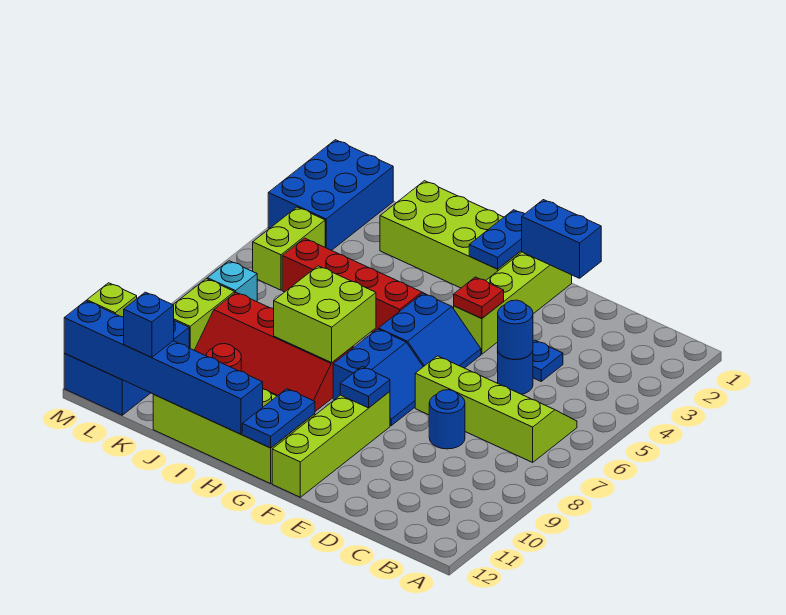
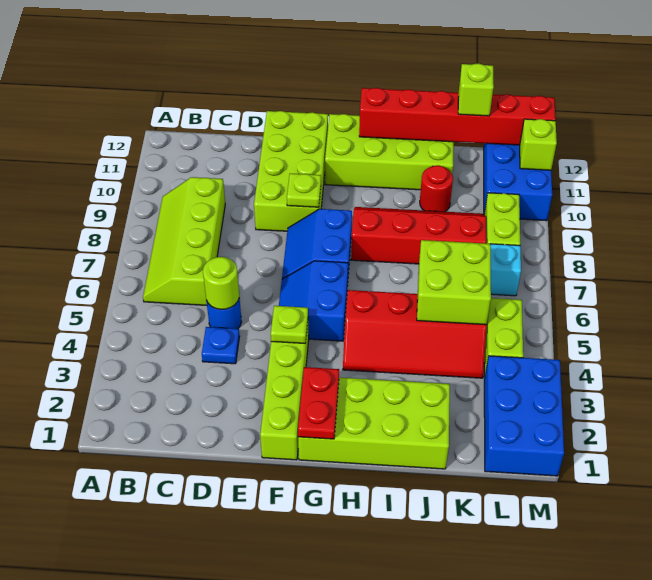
lime slope B6:E7 level 1 top 7 -> lime slope B6:C9 level 1 top C
blue round brick D5 level 2 -> lime round brick D5 level 2
blue round brick D8 level 1 -> none
blue brick E1:F1 level 2 -> none
red plate F4 level 2 -> lime plate F4 level 2
lime brick F9:F12 level 1 -> lime brick E9:F12 level 1
blue plate F9 level 2 -> lime plate F9 level 2
blue plate G1:G2 level 2 -> red plate G1:G2 level 2
blue plate G11:G12 level 2 -> none
lime brick H7:I8 level 2 -> lime brick J5:K6 level 2
blue brick H12:M12 level 2 -> red brick H12:M12 level 2
blue brick K12 level 3 -> lime brick K12 level 3

